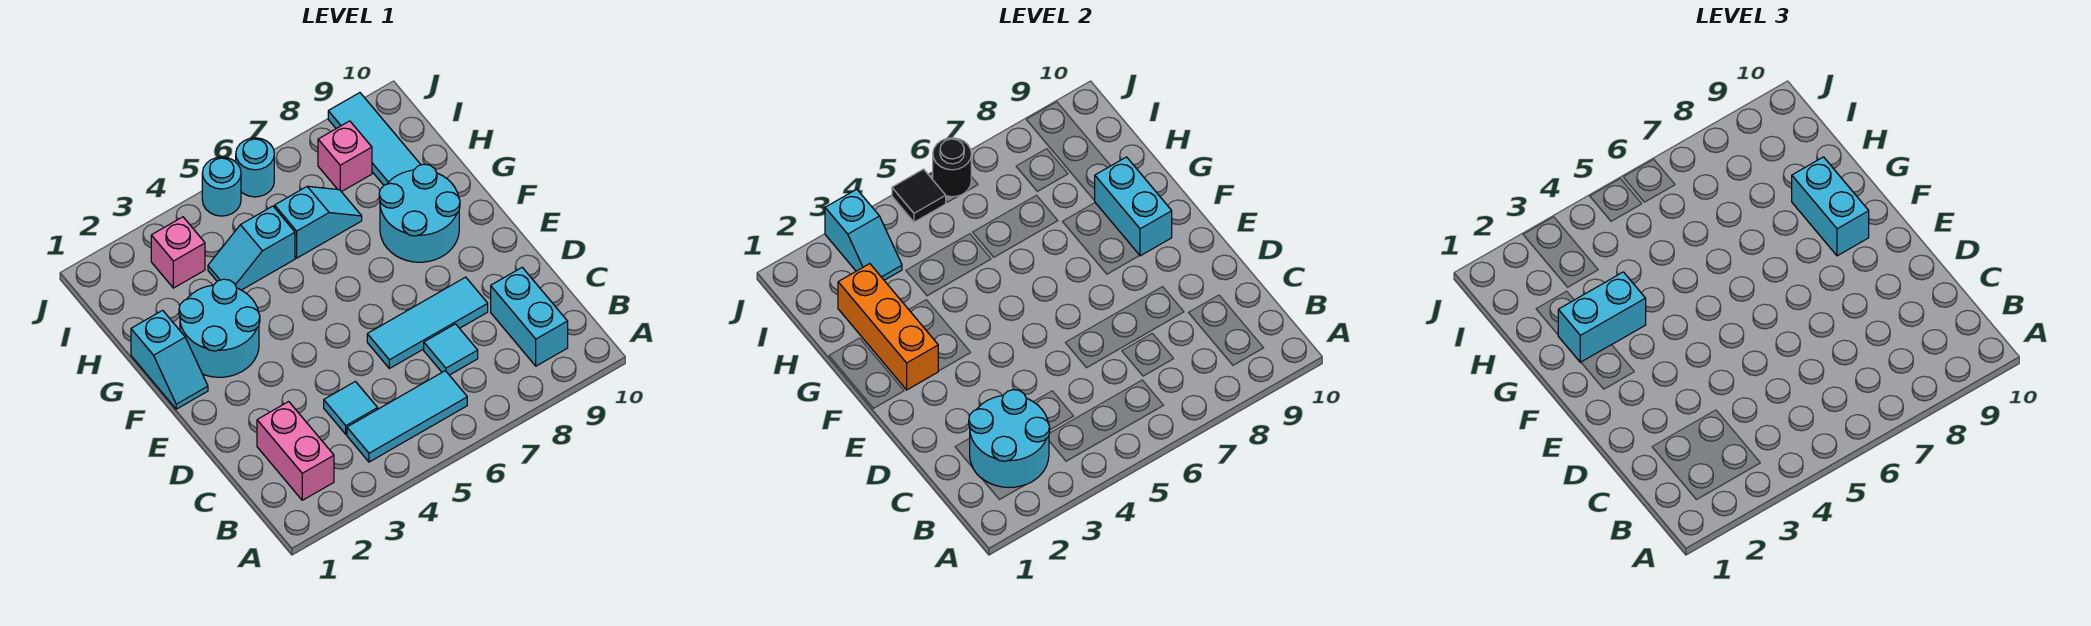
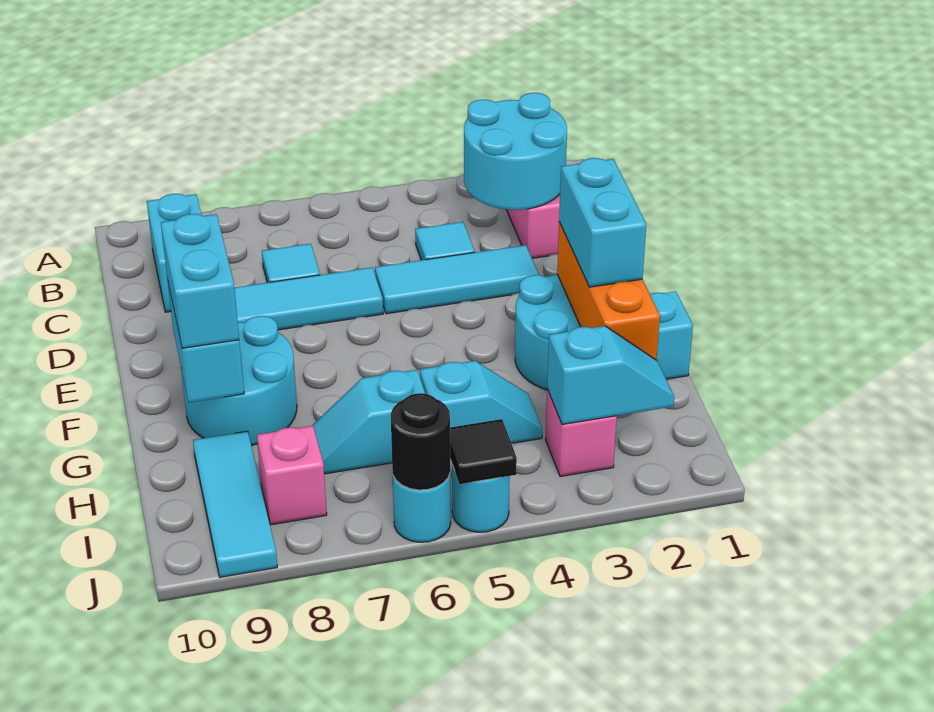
cyan tile B4:B6 level 1 -> cyan tile D3:D5 level 1
cyan brick G2:G3 level 3 -> cyan brick F2:G2 level 3
cyan slope I3:J3 level 2 top J -> cyan slope I2:I3 level 2 top 3

